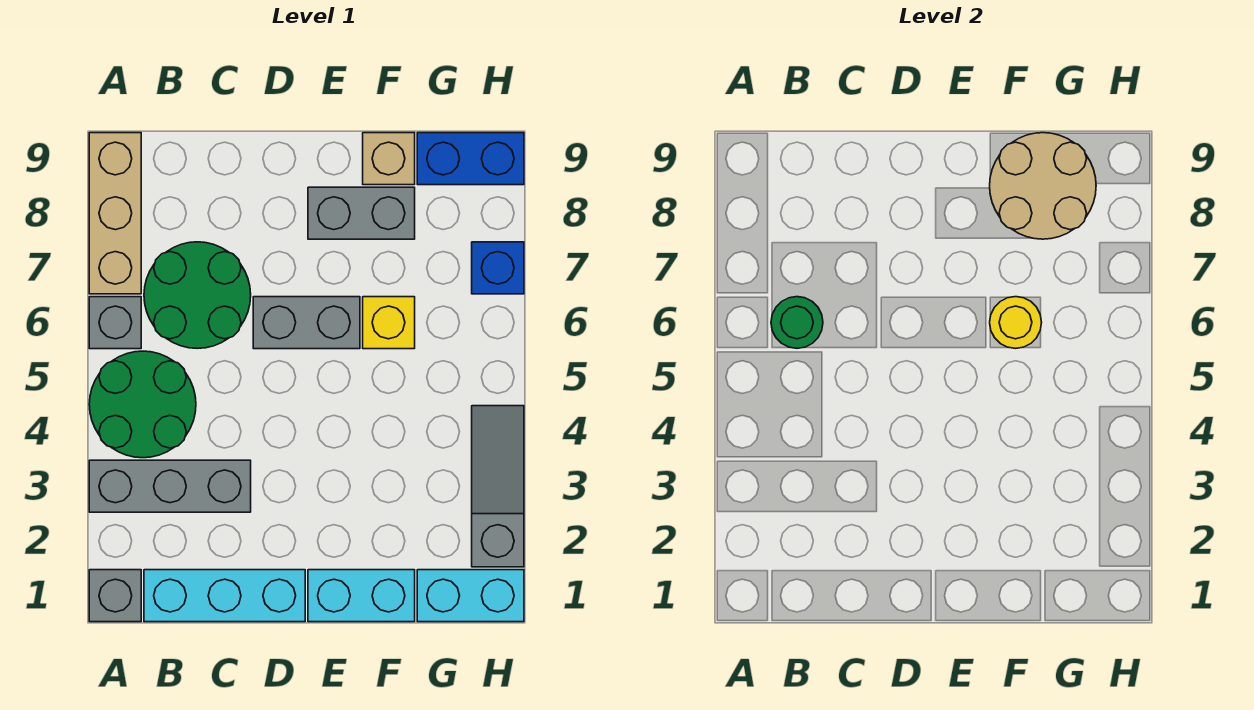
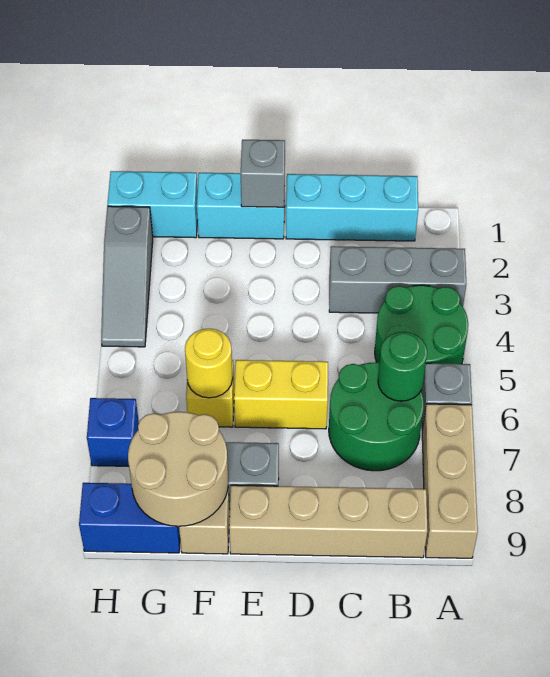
grey brick A1 level 1 -> grey brick E1 level 2
none -> tan brick B9:E9 level 1
grey brick D6:E6 level 1 -> yellow brick D6:E6 level 1

